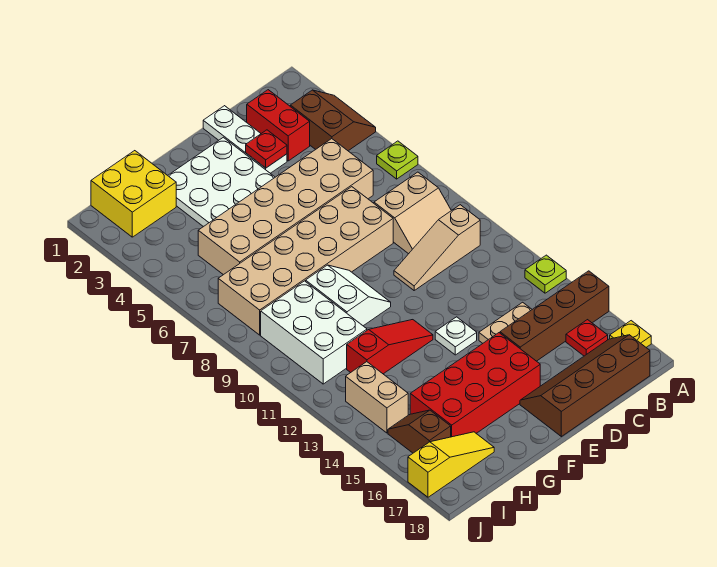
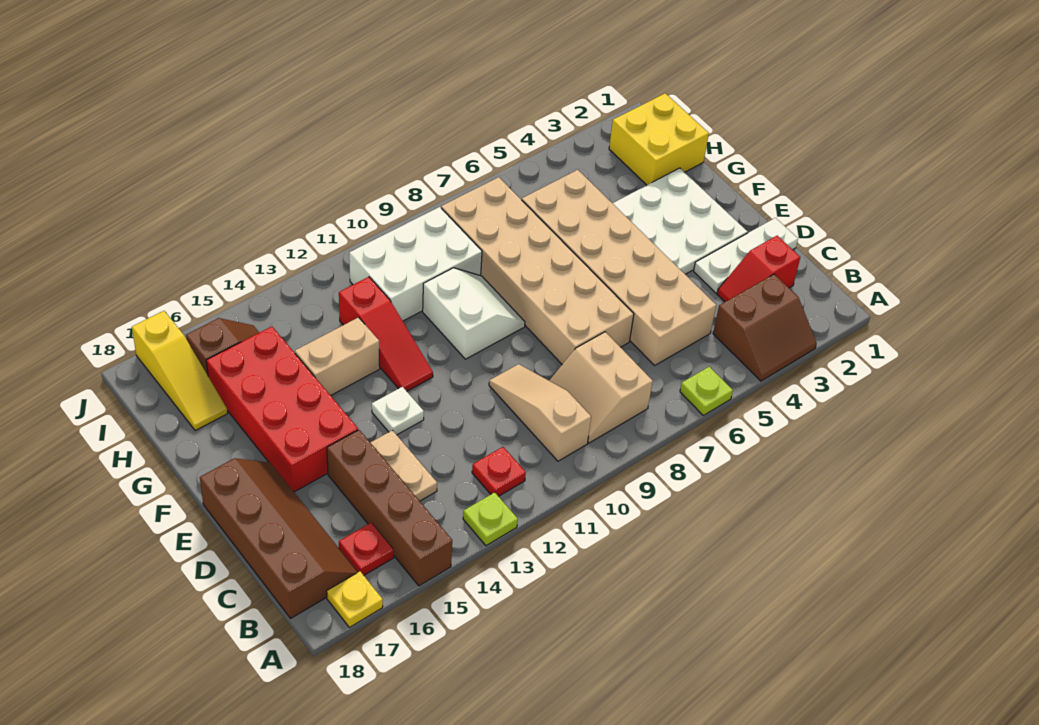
red brick C2:C3 level 1 -> red slope C2:C3 level 1 top 2
red plate D3 level 2 -> red plate B12 level 1
white slope F9:G10 level 1 top G -> white slope F9:G10 level 1 top 10
tan brick I13:I14 level 1 -> tan brick G13:G14 level 1

